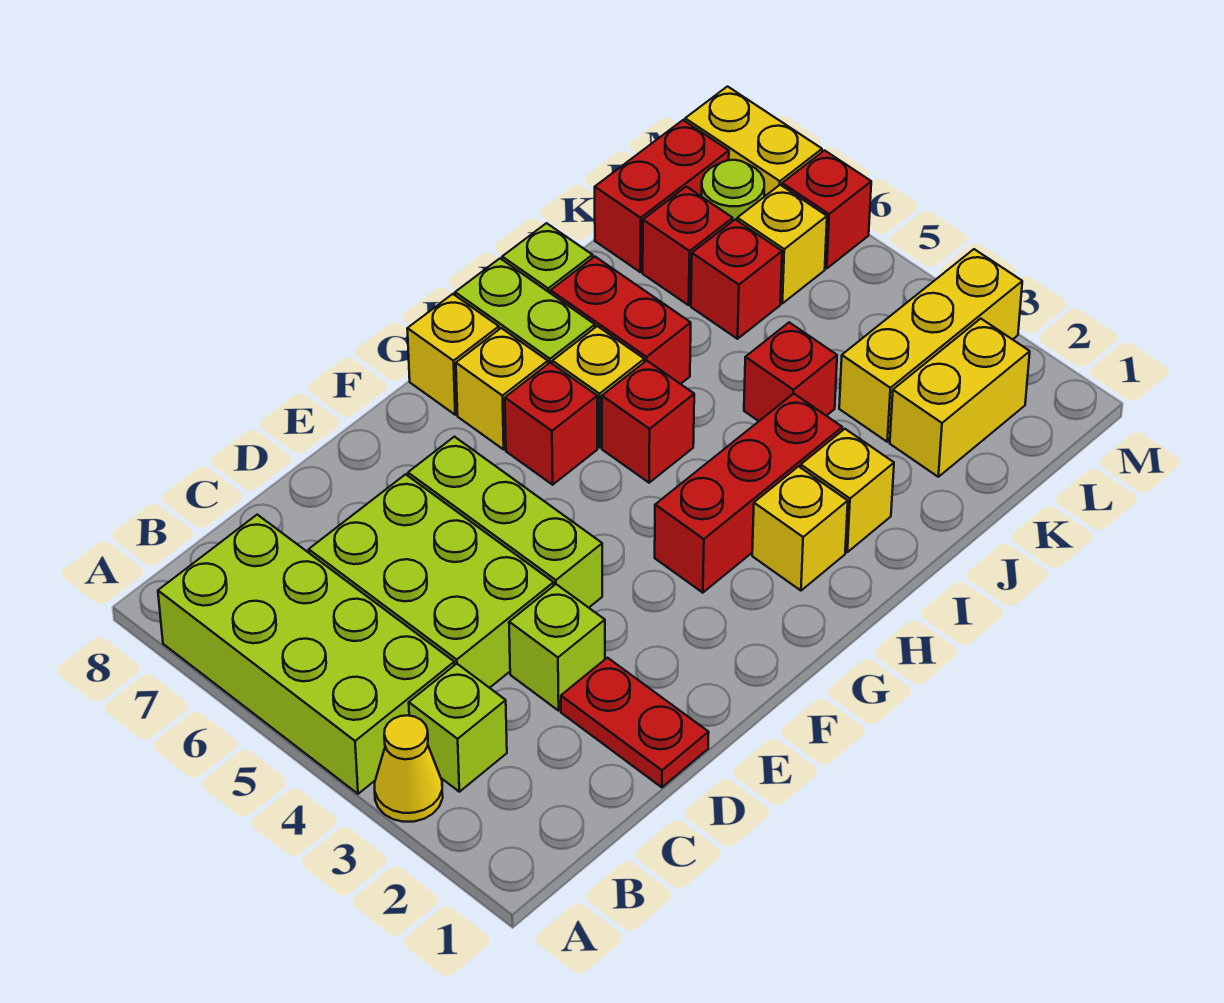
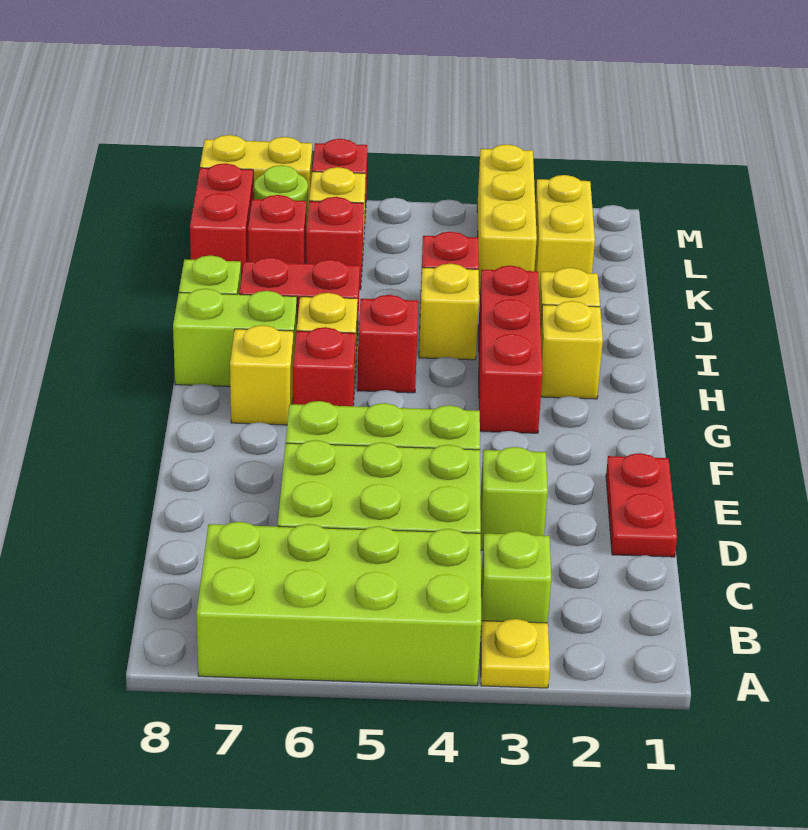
yellow cone A3 level 1 -> yellow plate A3 level 1
red plate D1:D2 level 1 -> red plate D1:E1 level 1
yellow brick G8 level 1 -> yellow brick I4 level 1

